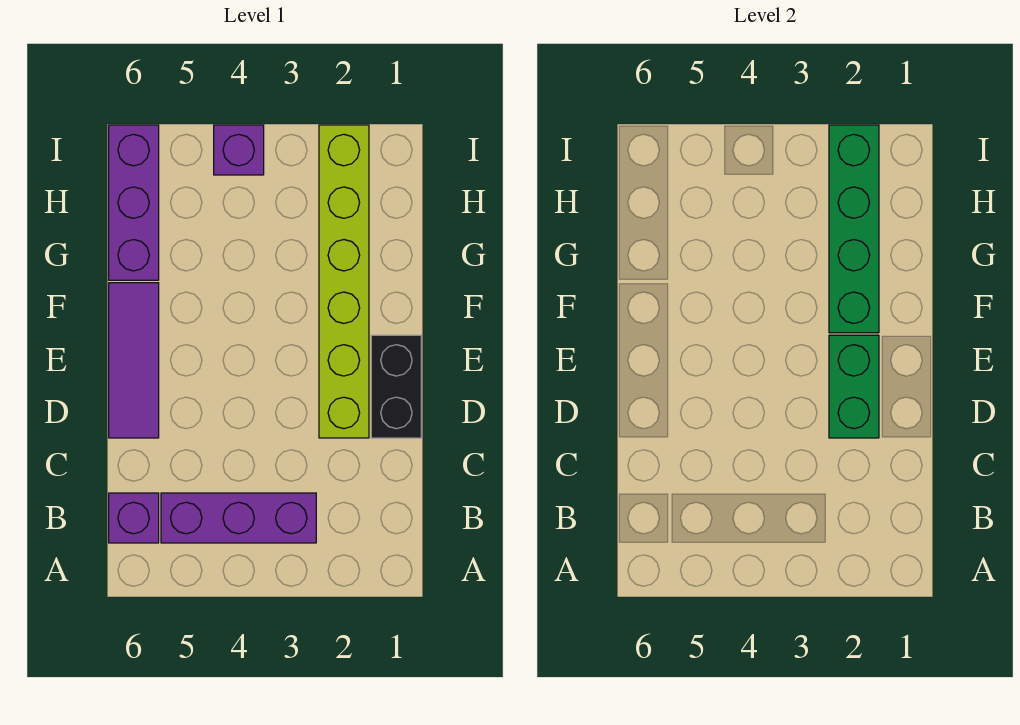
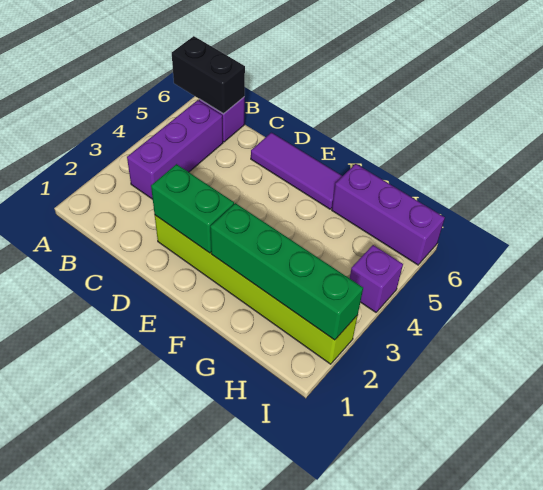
black brick D1:E1 level 1 -> black brick A6:B6 level 2

